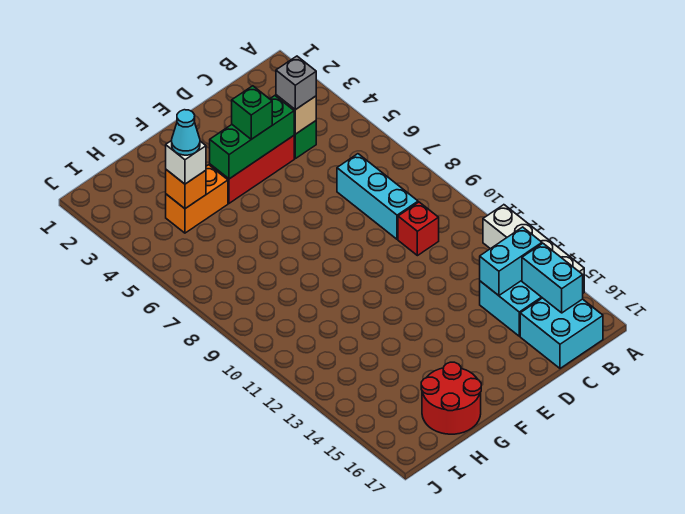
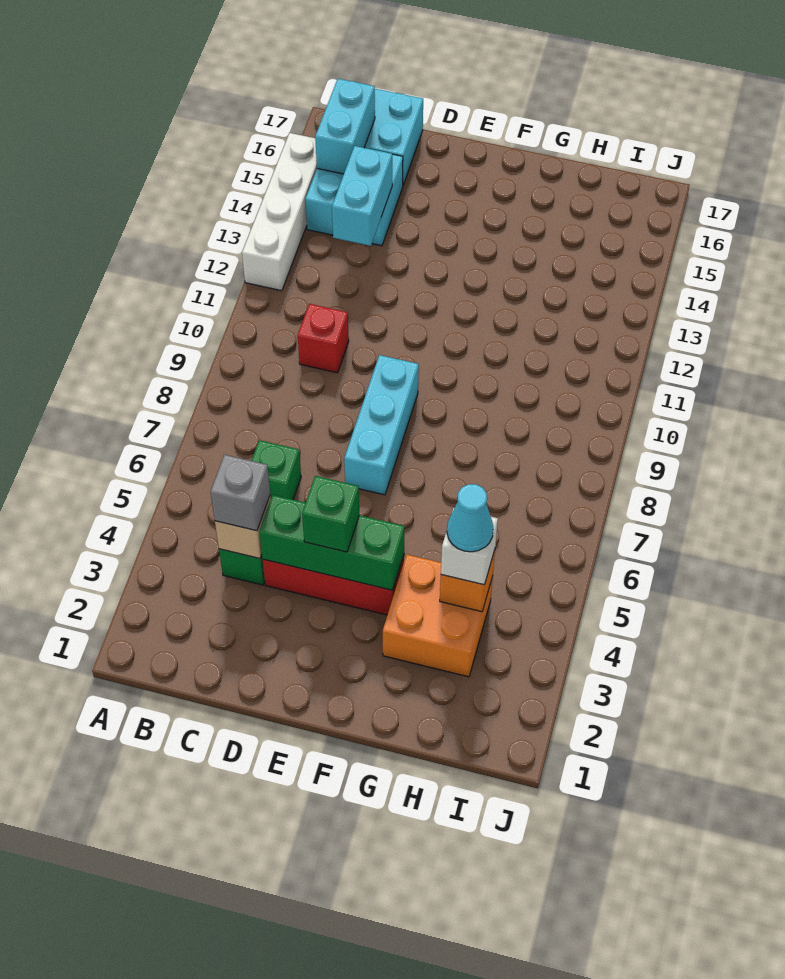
cyan brick B14:C14 level 2 -> cyan brick C13:C14 level 2
none -> green brick C6 level 1
cyan brick C7:C9 level 1 -> cyan brick E7:E9 level 1
orange brick G4:H4 level 1 -> orange brick G3:H4 level 1
red round brick G16:H17 level 1 -> none

